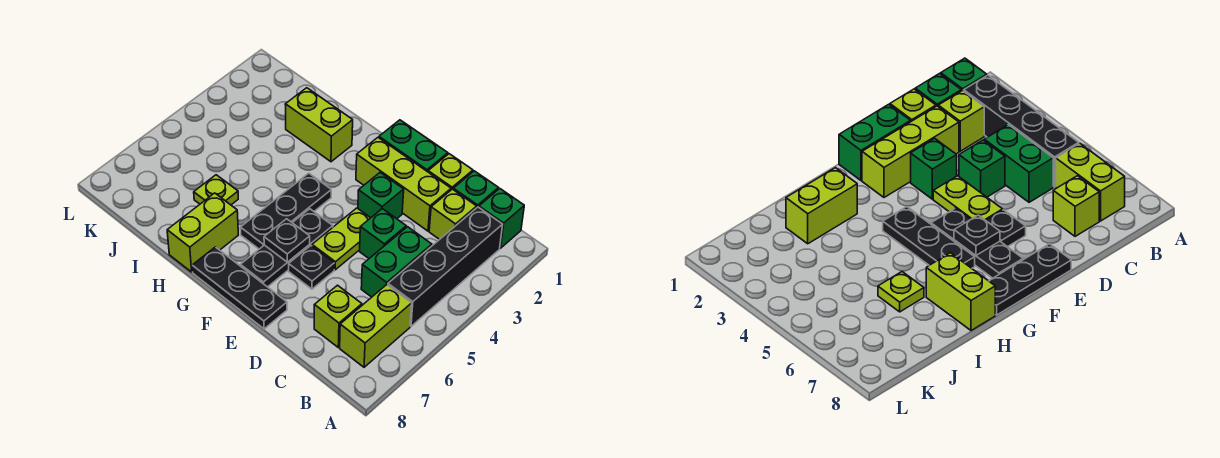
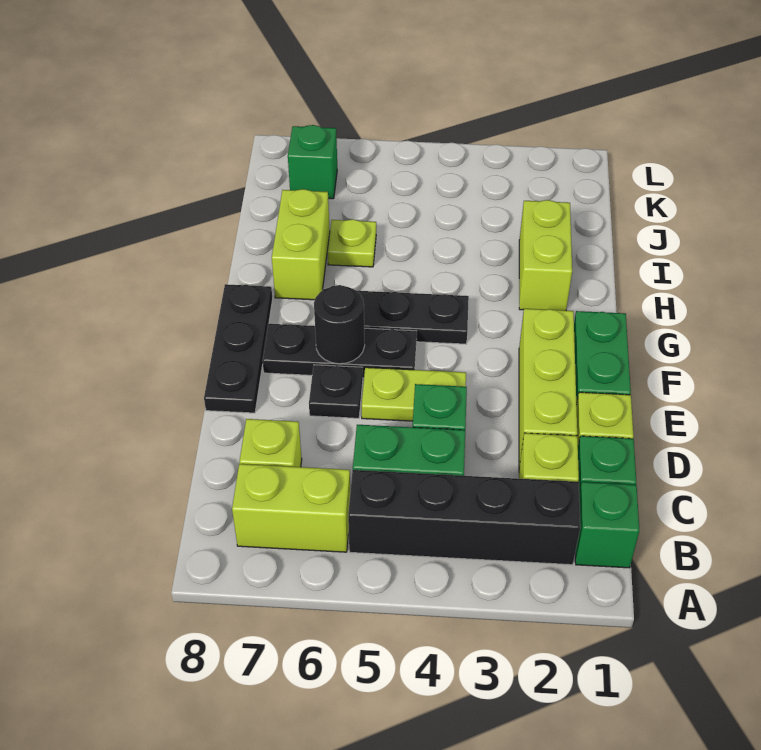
green brick E3 level 1 -> green brick K7 level 1
black plate F6 level 2 -> black round brick F6 level 2
lime brick H7:H8 level 1 -> lime brick H7:I7 level 1

